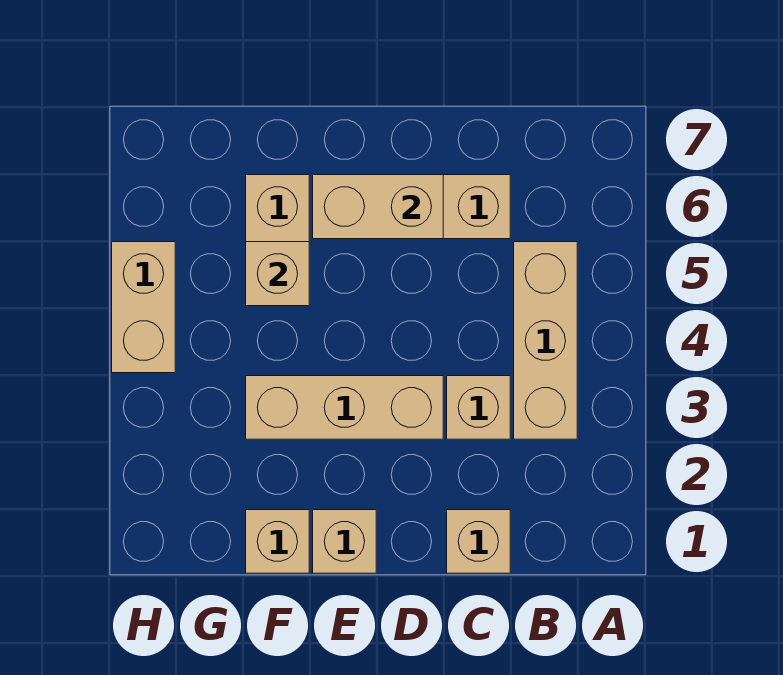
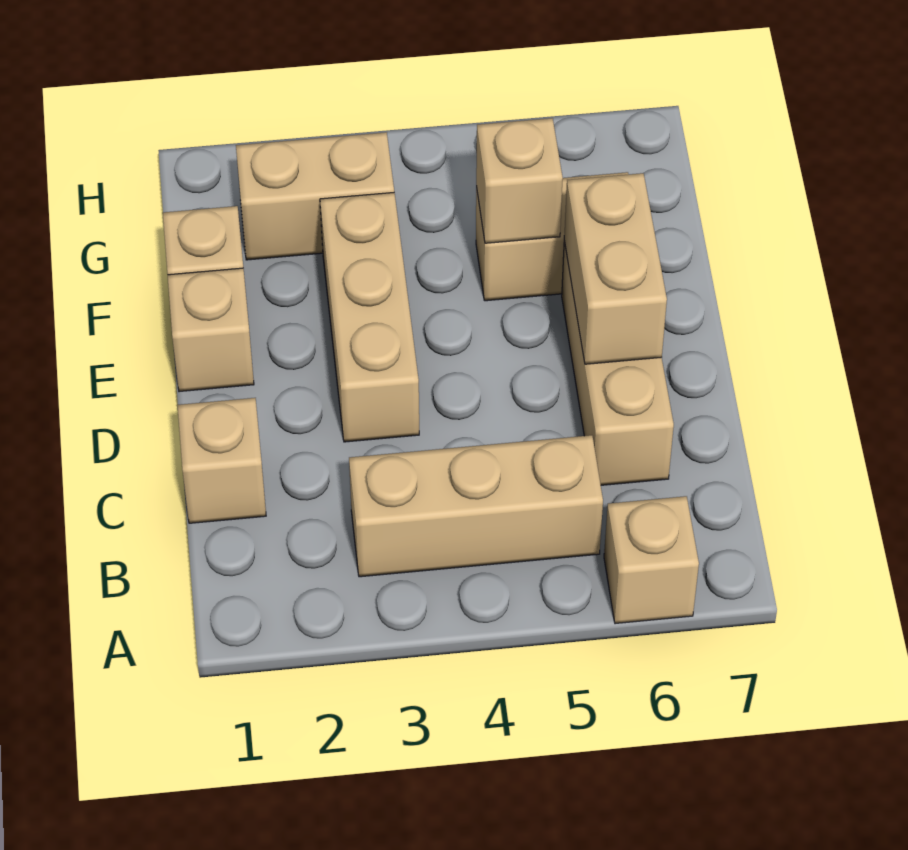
tan brick C3 level 1 -> tan brick A6 level 1
tan brick H4:H5 level 1 -> tan brick G2:G3 level 1

